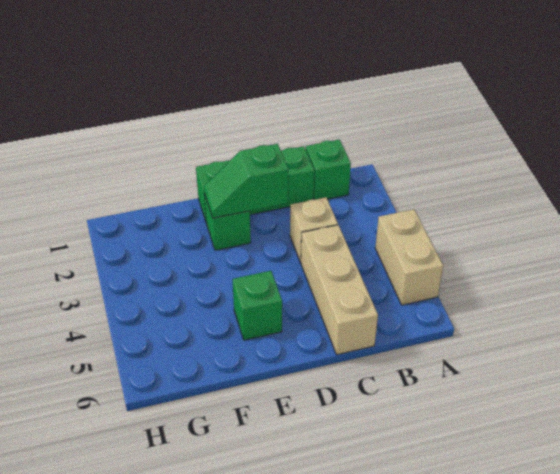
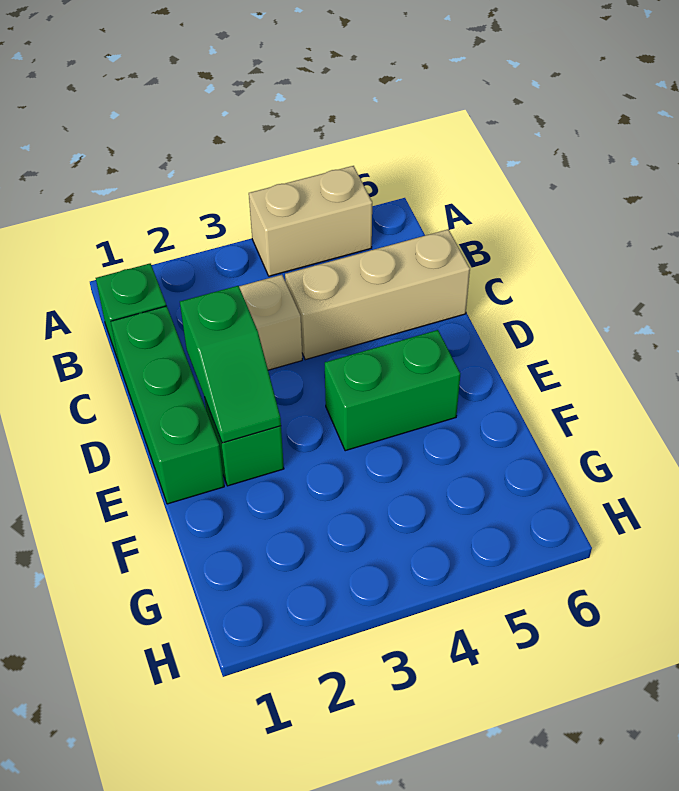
green brick E5 level 1 -> green brick E4:E5 level 1

